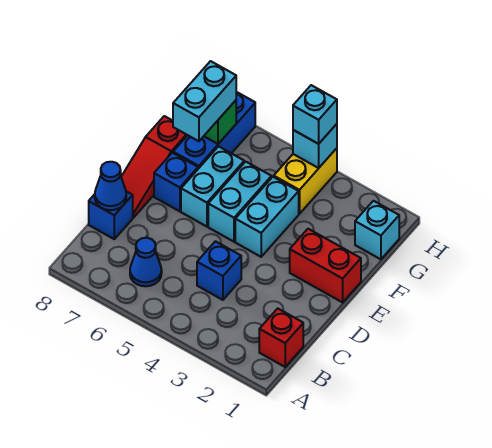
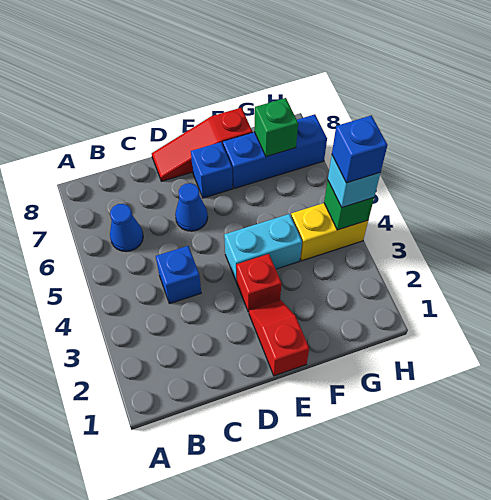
red brick B1 level 1 -> red brick E3 level 1
blue brick C8 level 1 -> blue brick H4 level 4
blue cone C8 level 2 -> blue cone D6 level 1
red brick E1:E2 level 1 -> red slope E1:E2 level 1 top 1
cyan brick E5:F5 level 1 -> none
cyan brick E6:F6 level 1 -> none
cyan brick F7:G7 level 3 -> none
cyan brick G1 level 1 -> none
cyan brick H4 level 2 -> green brick H4 level 2

